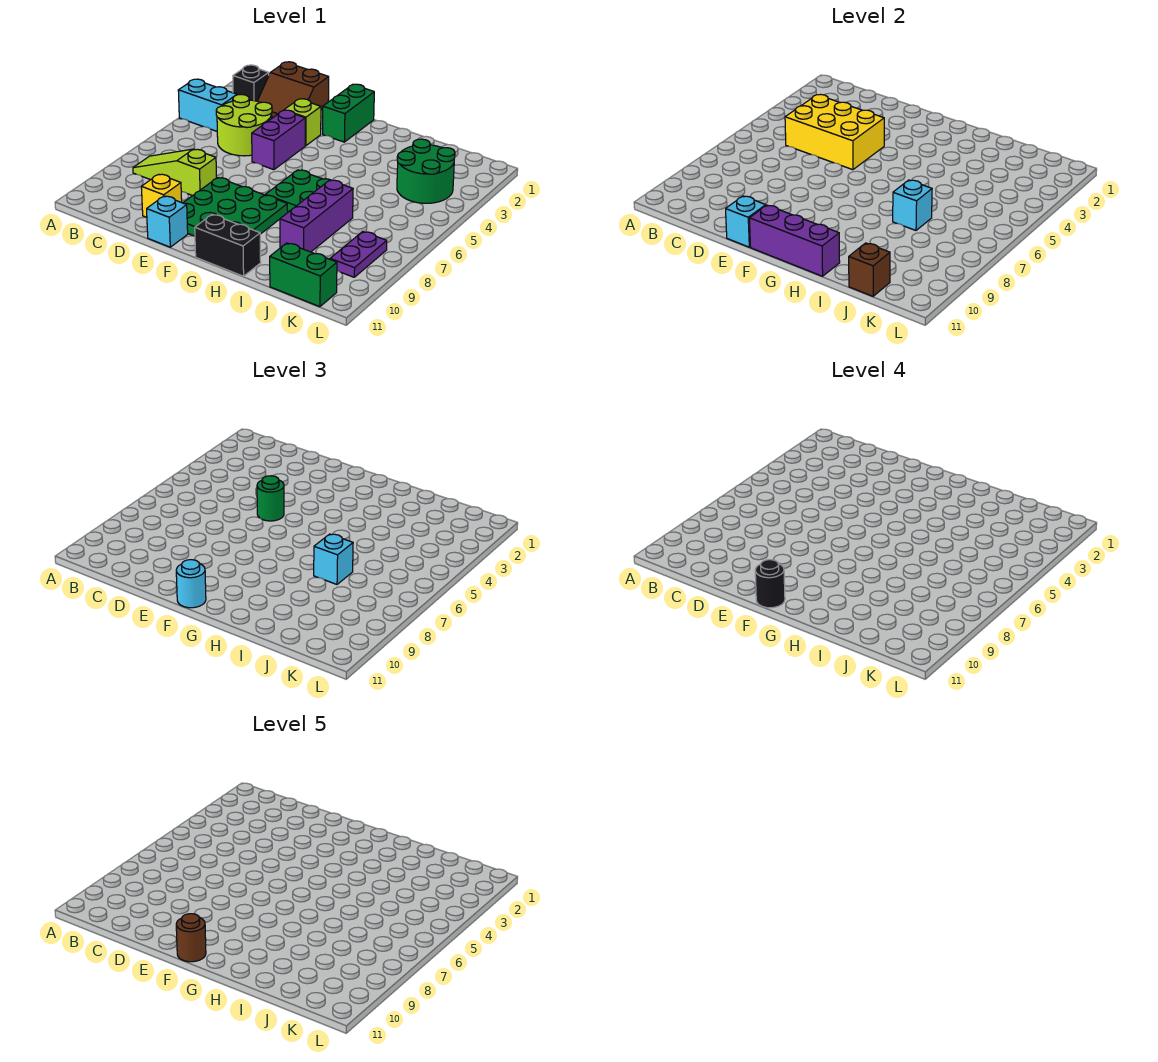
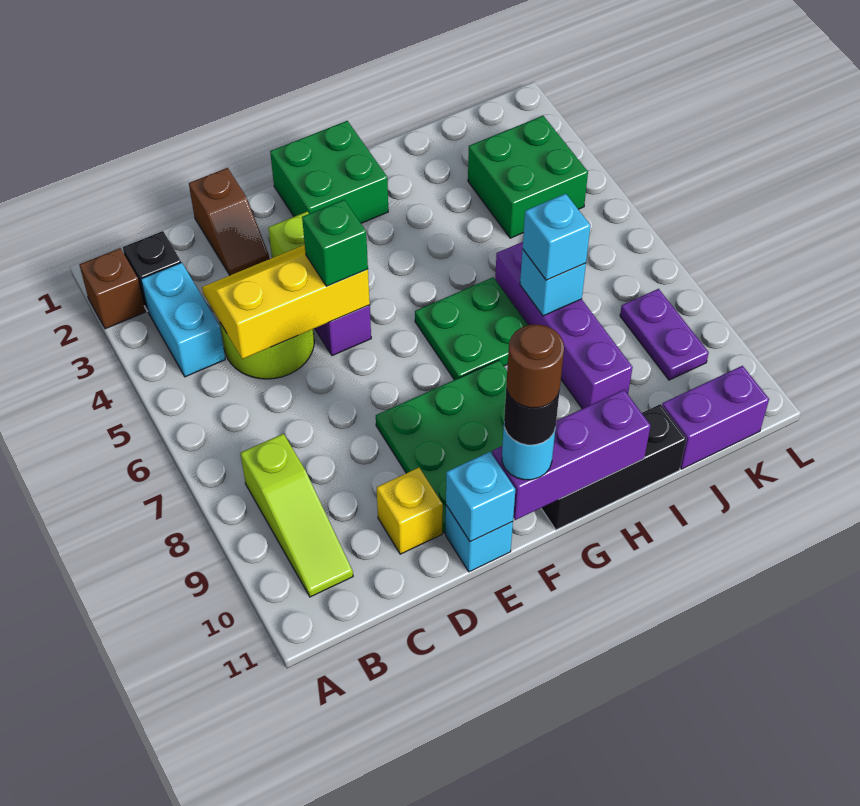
cyan brick A4:B4 level 1 -> cyan brick B3:B4 level 1
lime slope B8:D8 level 1 top D -> lime slope B8:B10 level 1 top 8
brown slope C1:D2 level 1 top 1 -> brown slope D1:D2 level 1 top 1
yellow brick C4:E5 level 2 -> yellow slope C4:E5 level 2 top 5
green round brick E5 level 3 -> green brick E5 level 3
green brick F1:F2 level 1 -> green brick F1:G2 level 1
black brick G11:H11 level 1 -> black brick G11:I11 level 1
purple brick I7:I9 level 1 -> purple brick I6:I9 level 1
green round brick J3:K4 level 1 -> green brick J3:K4 level 1
green brick J11:K11 level 1 -> purple brick J11:K11 level 1
brown brick J11 level 2 -> brown brick A2 level 1

